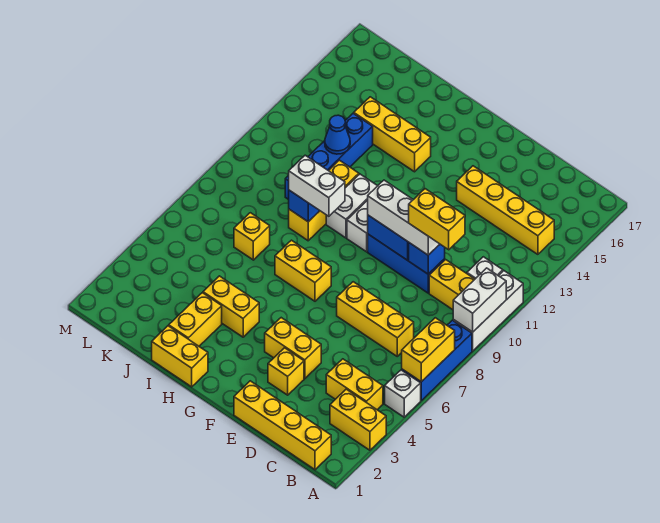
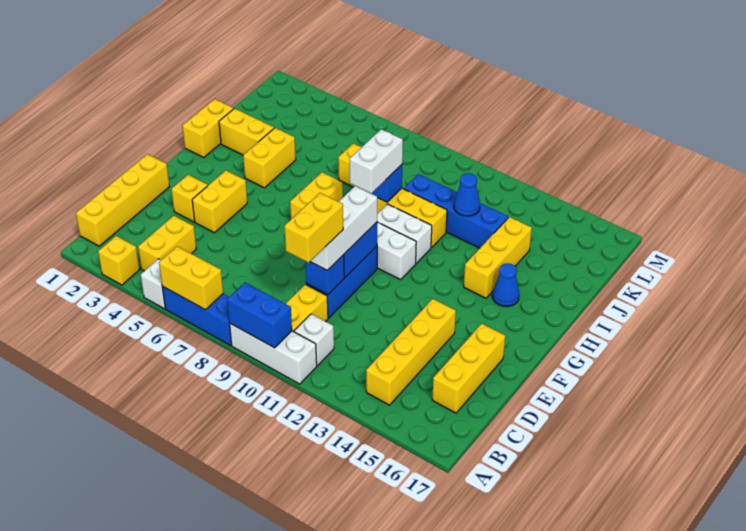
yellow brick A3:B3 level 1 -> yellow brick A3 level 1
white brick A9:A10 level 2 -> blue brick A9:A10 level 2
yellow brick C7:E7 level 1 -> yellow brick C16:E16 level 1
none -> blue cone H15 level 1

